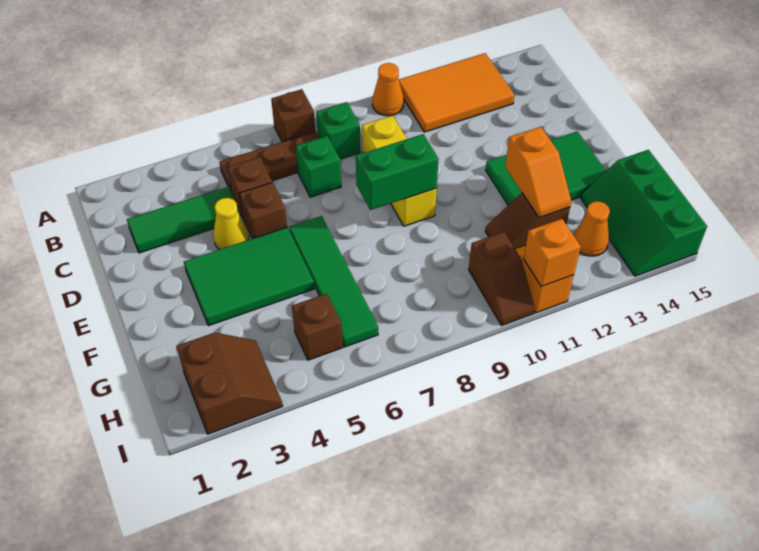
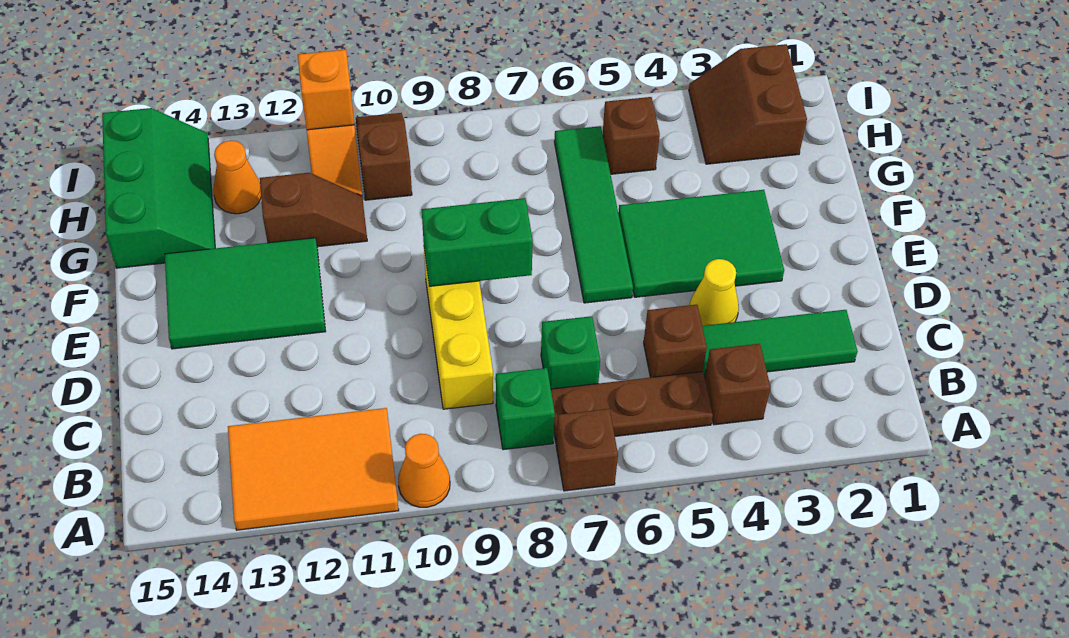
brown brick D5 level 1 -> brown brick B4 level 1
orange slope F12:G12 level 2 top F -> none

